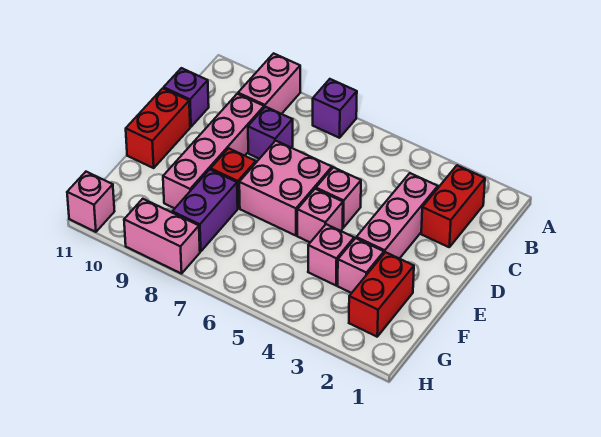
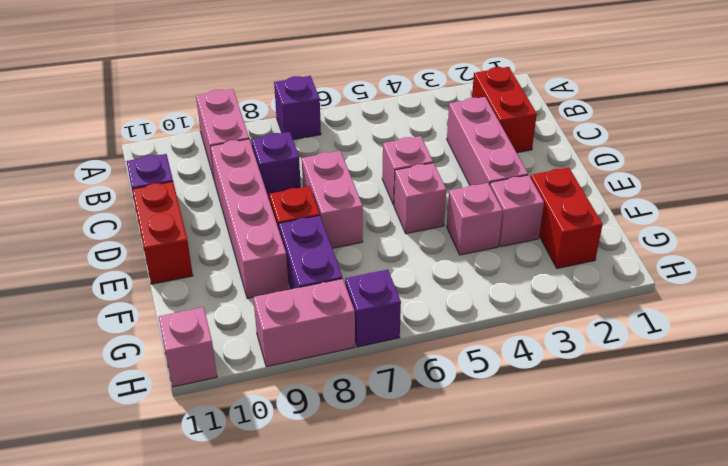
pink brick D6:E7 level 1 -> pink brick D7:E7 level 1
none -> purple brick H7 level 1

